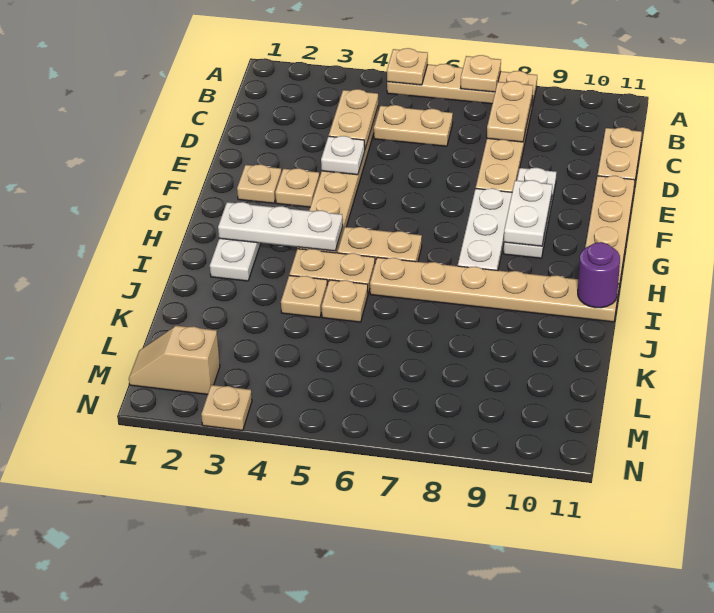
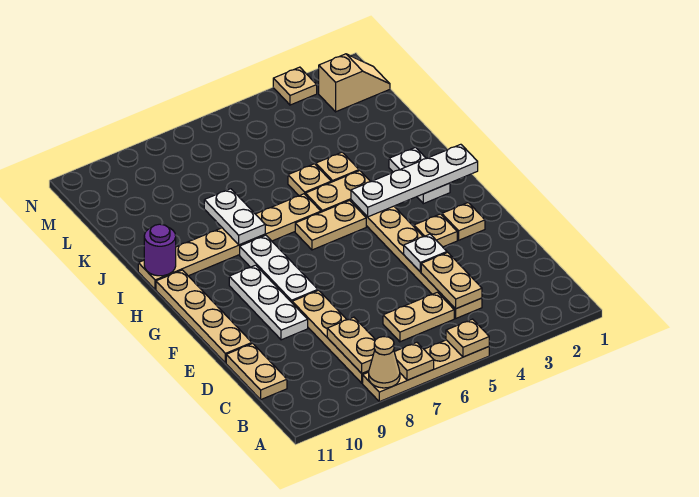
none -> tan cone A8 level 2
white plate F9:G9 level 2 -> white plate I8:J8 level 2
white plate H2:H4 level 2 -> white plate H1:H4 level 2

